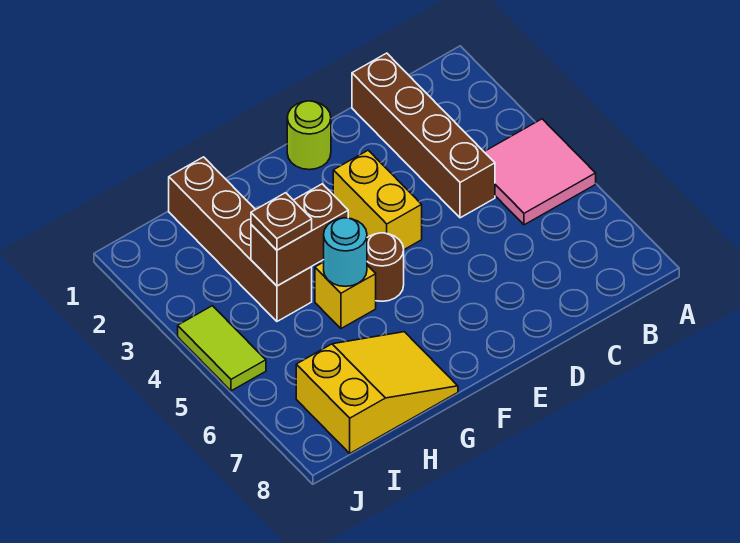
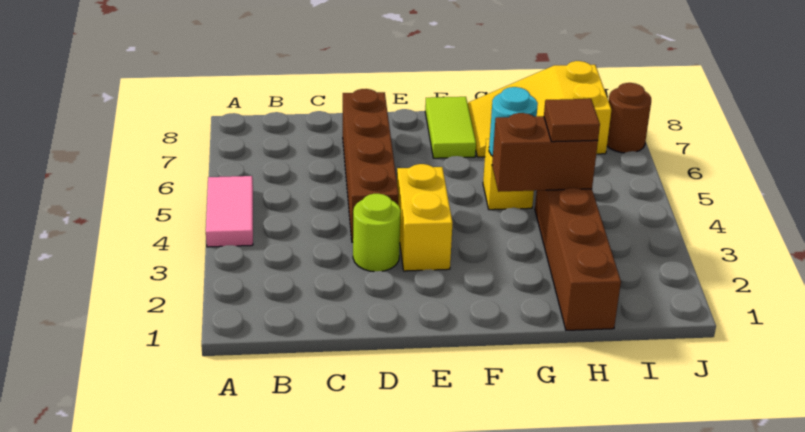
pink tile A4:B5 level 1 -> pink tile A4:A5 level 1
brown brick C1:C4 level 1 -> brown brick D4:D7 level 1
lime round brick E1 level 1 -> lime round brick D3 level 1
brown round brick F5 level 1 -> brown round brick J7 level 1
brown plate H4 level 3 -> brown tile H4 level 3
lime tile J4:J5 level 1 -> lime tile F7:F8 level 1

